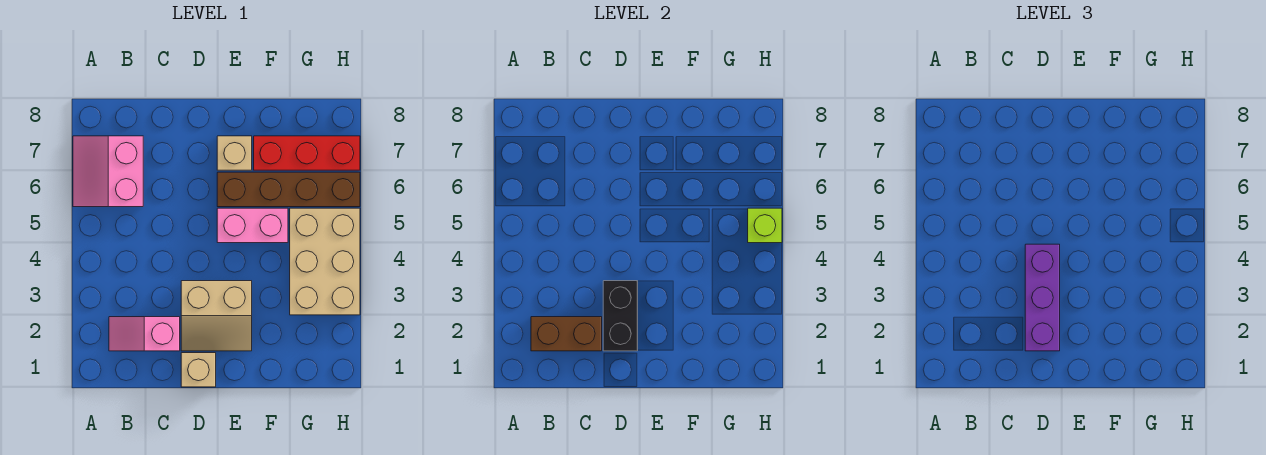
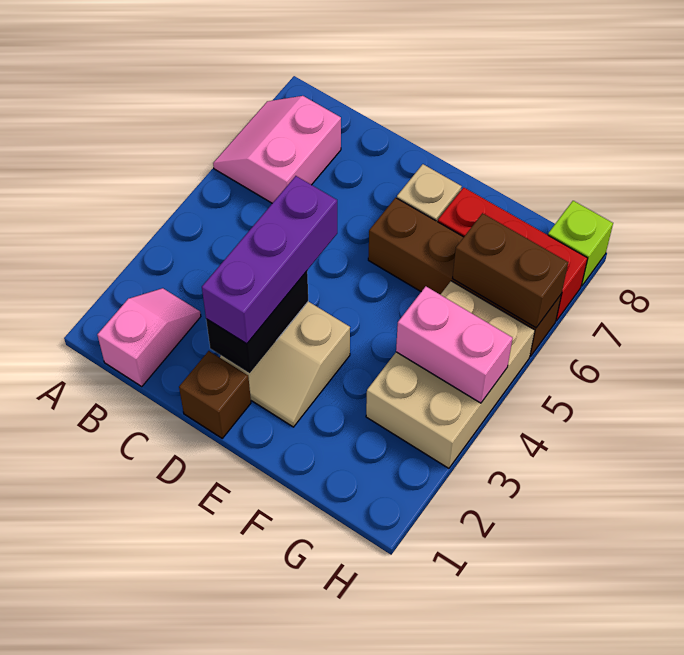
pink slope B2:C2 level 1 top C -> pink slope B1:B2 level 1 top 1
brown brick B2:C2 level 2 -> brown brick G6:H6 level 2
tan brick D1 level 1 -> brown brick D1 level 1
pink brick E5:F5 level 1 -> pink brick G4:H4 level 2
lime brick H5 level 2 -> lime brick H8 level 1

